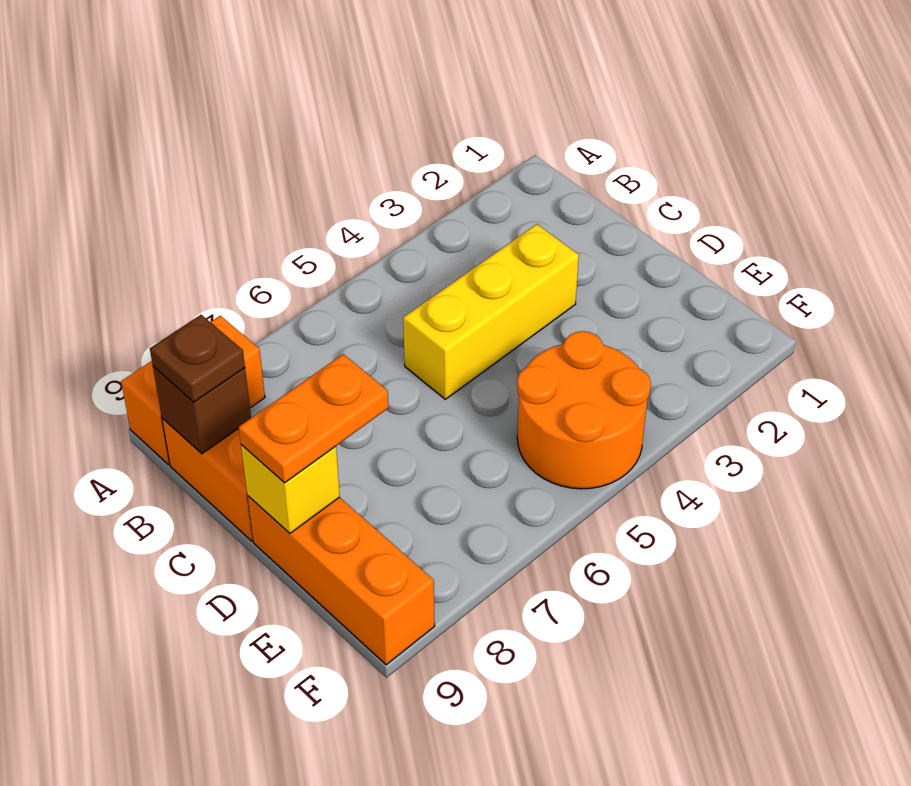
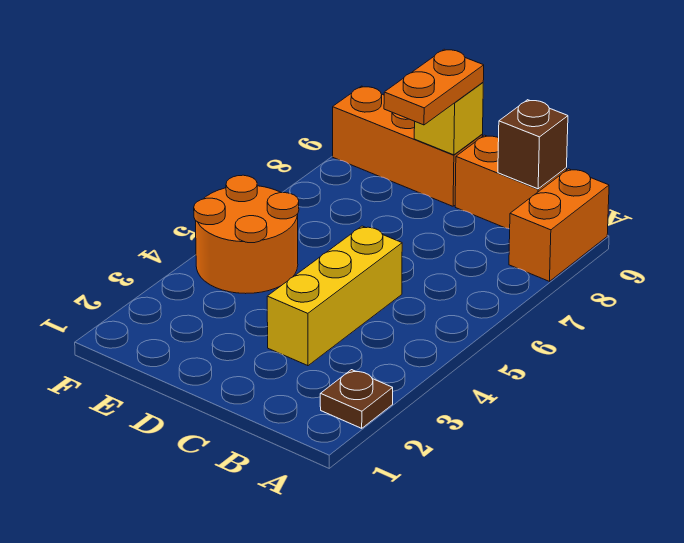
brown plate B9 level 3 -> brown plate A2 level 1

